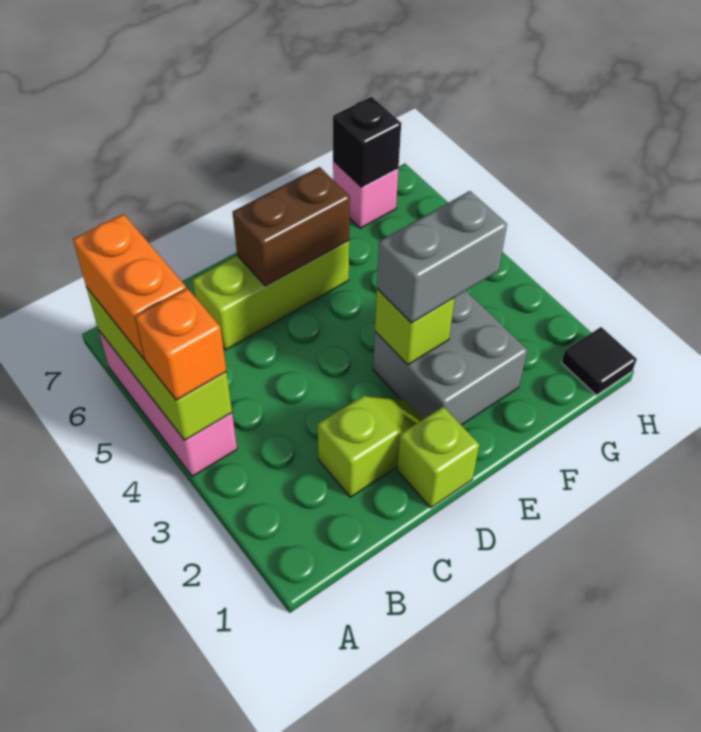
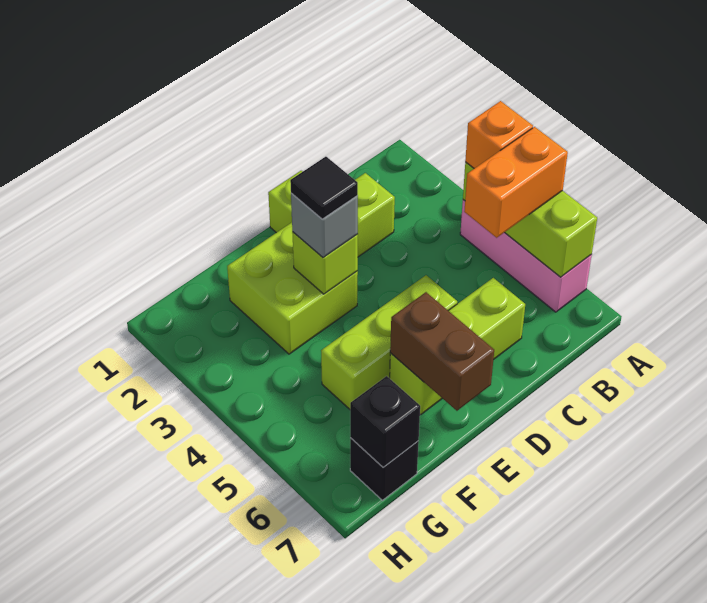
orange brick A5:A6 level 3 -> orange brick A5:B5 level 3
none -> lime brick D5:F5 level 1
brown brick D6:E6 level 2 -> brown brick E6:E7 level 2
grey brick E2:F3 level 1 -> lime brick E2:F3 level 1
grey brick E3:F3 level 3 -> grey brick E3 level 3
pink brick G7 level 1 -> black brick G7 level 1
black tile H1 level 1 -> black tile E3 level 4

